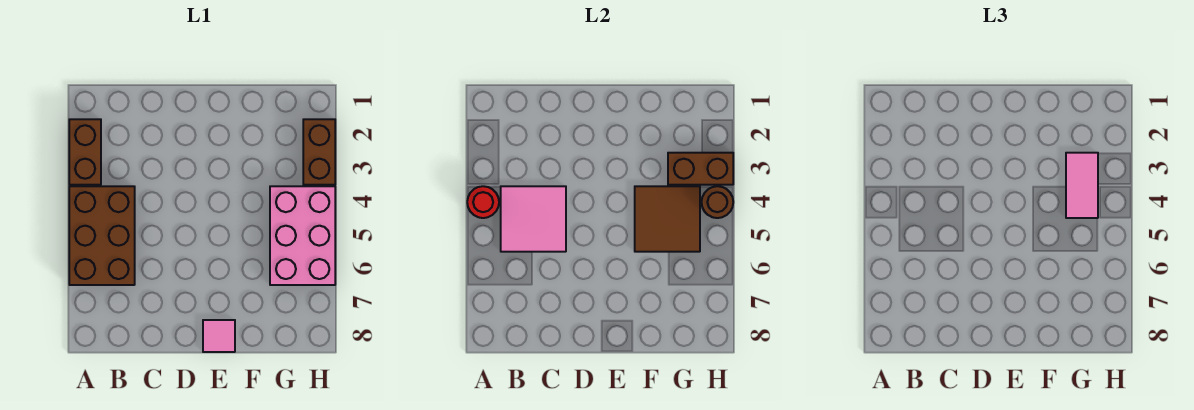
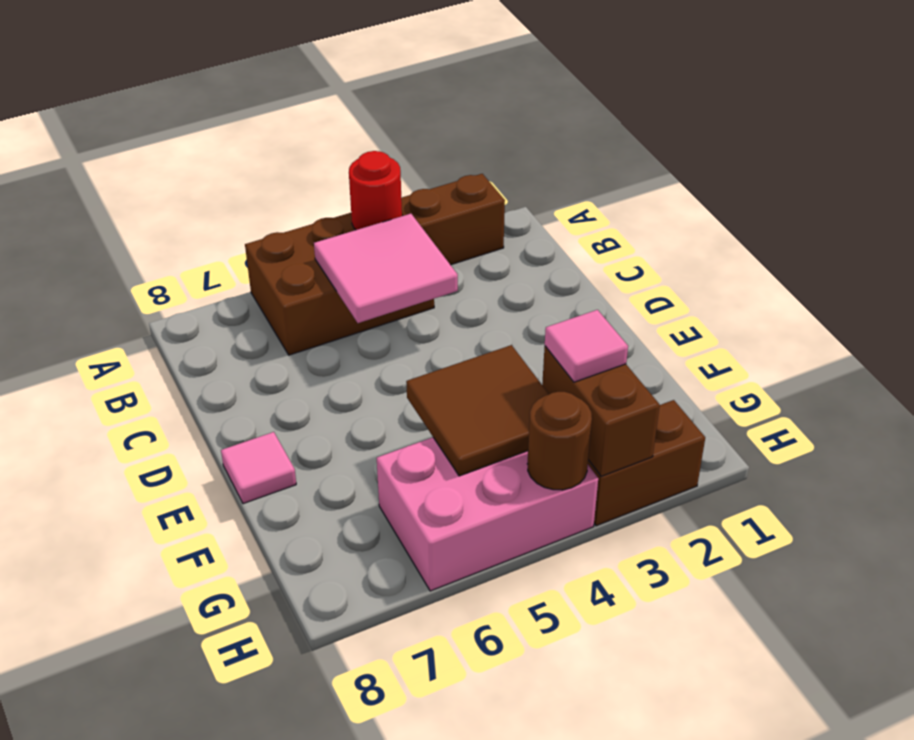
pink tile G3:G4 level 3 -> pink tile G3 level 3

